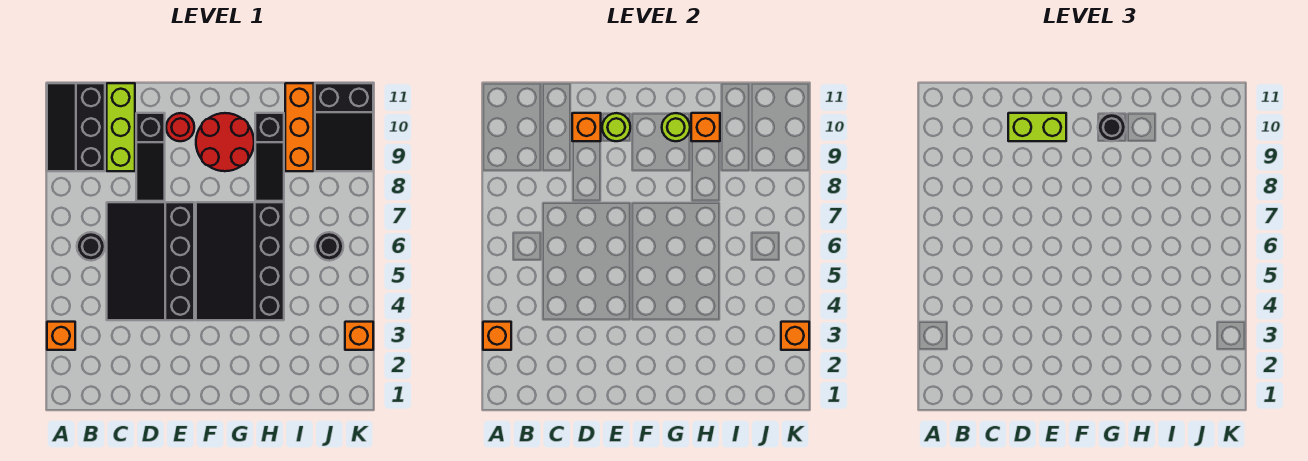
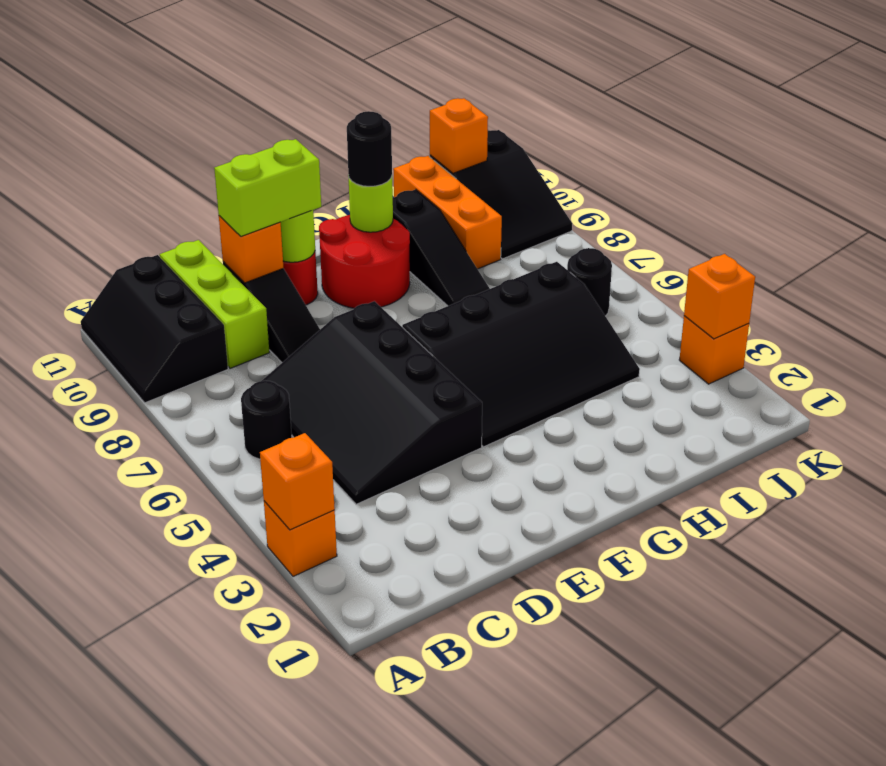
black slope F4:H7 level 1 top H -> black slope F4:I6 level 1 top 6
orange brick H10 level 2 -> orange brick J11 level 2

